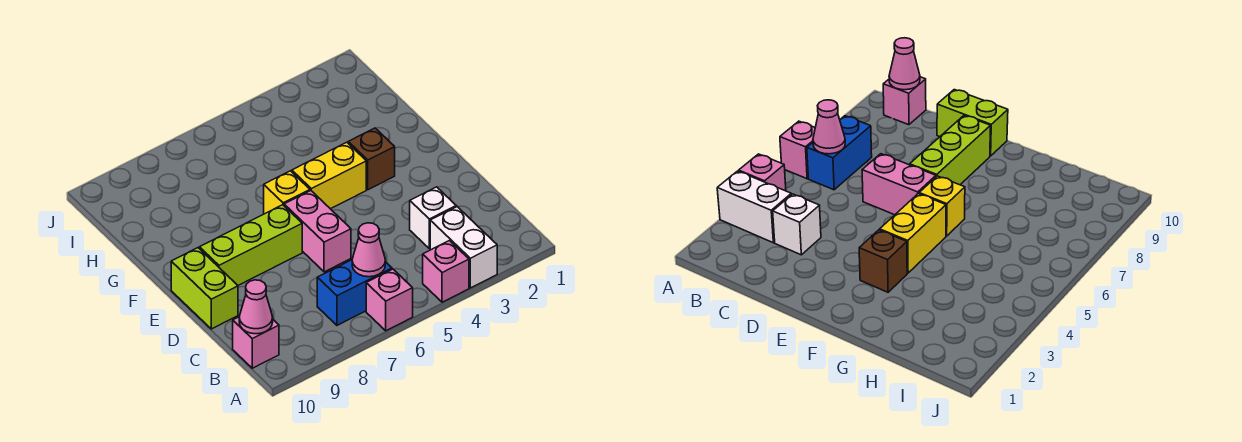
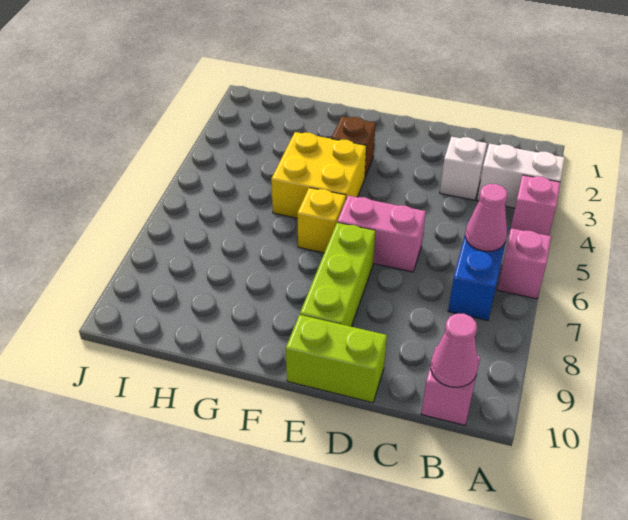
yellow brick F4:F5 level 1 -> yellow brick F4:G5 level 1

